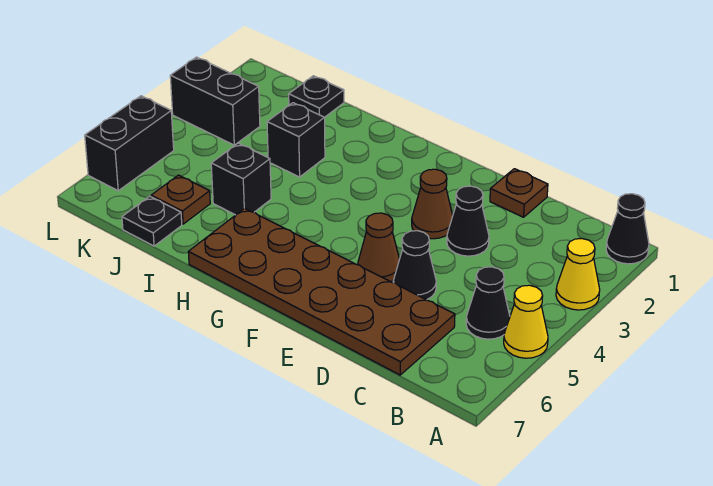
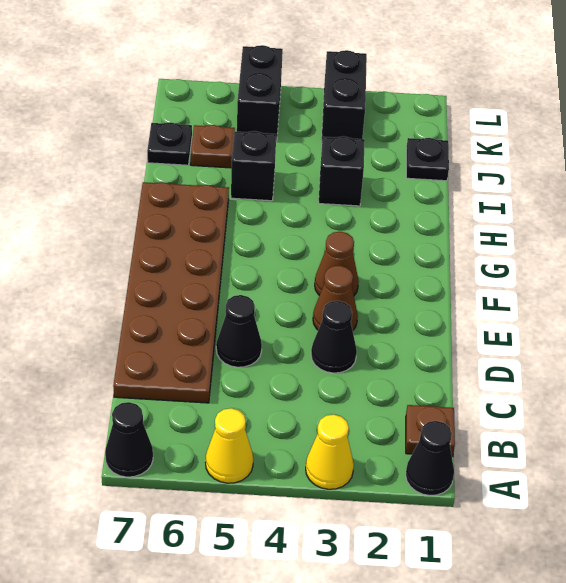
black cone B5 level 1 -> black cone A7 level 1
brown plate D1 level 1 -> brown plate B1 level 1
brown cone E5 level 1 -> brown cone F3 level 1
black brick L5:L6 level 1 -> black brick K5:L5 level 1

